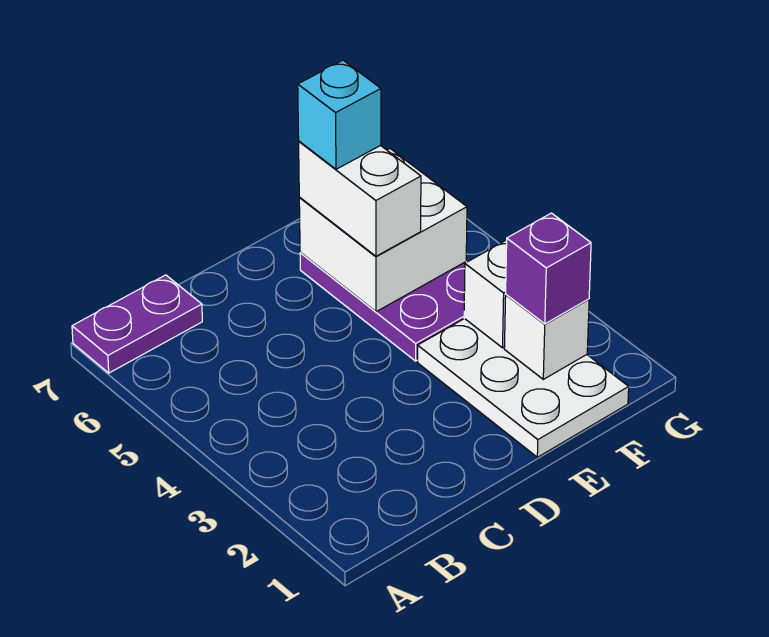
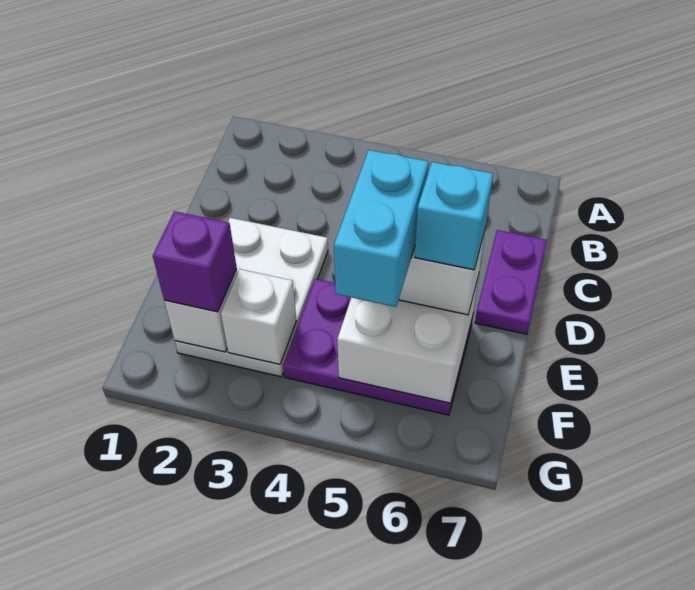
purple plate A7:B7 level 1 -> purple plate C7:D7 level 1
white plate E1:F3 level 1 -> white plate D2:F3 level 1
none -> cyan brick E5:F5 level 4

